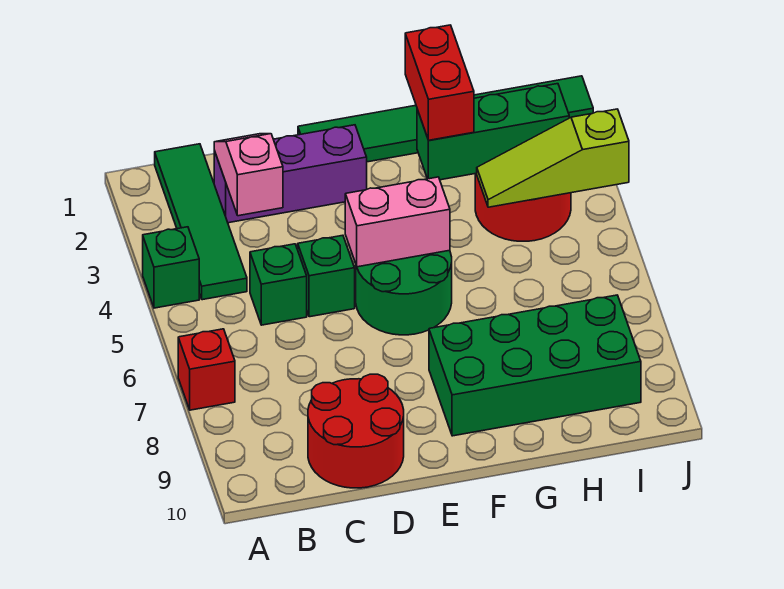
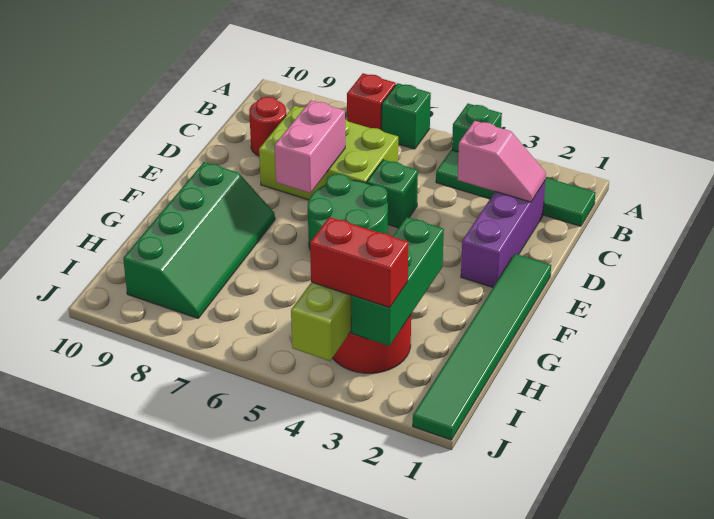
green brick C5 level 1 -> green brick A6 level 1
none -> lime brick C6:D8 level 1
red round brick C9:D10 level 1 -> red round brick C9 level 1
pink brick E5:F5 level 2 -> pink brick D7:E7 level 2
green brick F8:I9 level 1 -> green slope F8:I9 level 1 top 9
red brick G2:G3 level 3 -> red brick I3:I4 level 3

